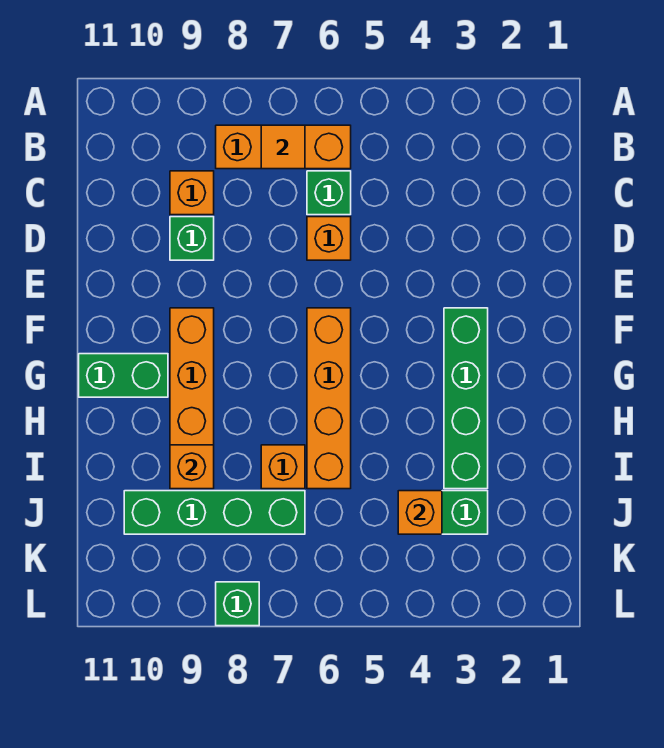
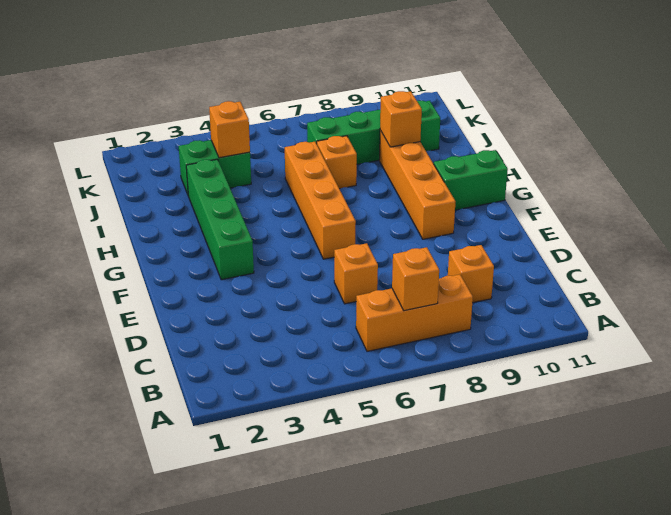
orange tile B7 level 2 -> orange brick B7 level 2
green brick C6 level 1 -> none
green brick D9 level 1 -> none
green brick L8 level 1 -> none

